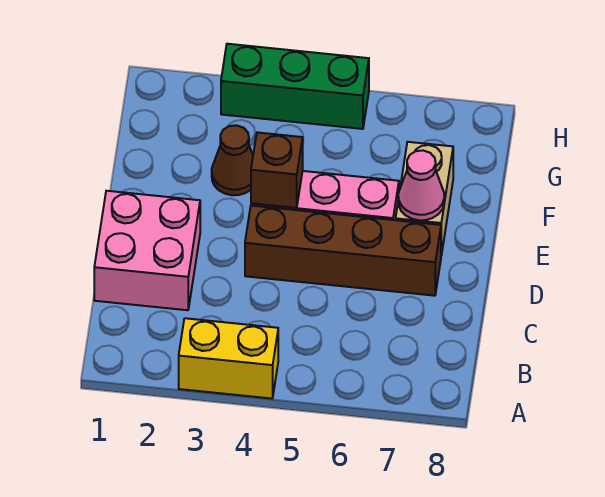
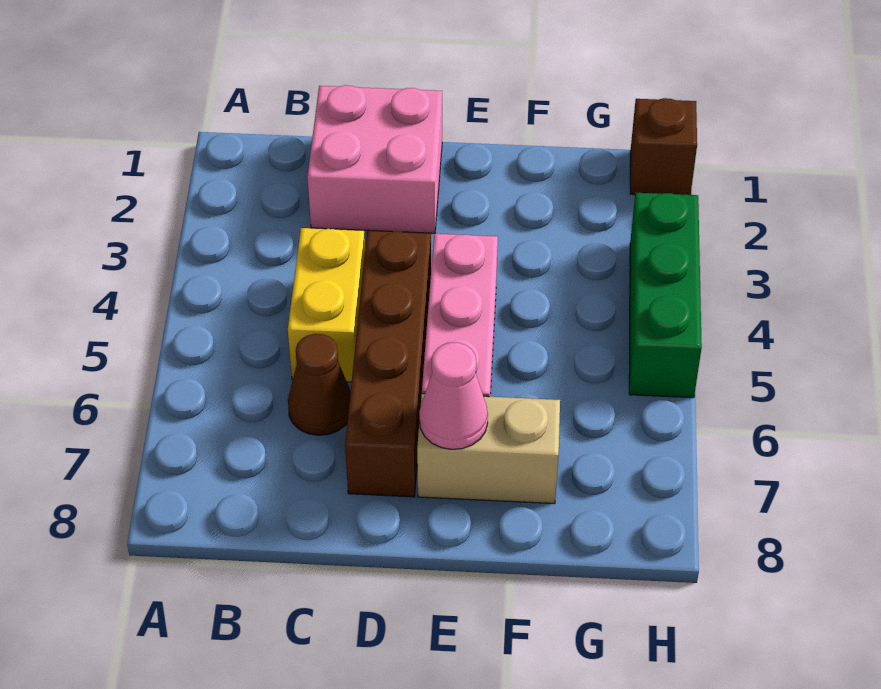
yellow brick A3:A4 level 1 -> yellow brick C4:C5 level 1
brown brick E4 level 2 -> brown brick H1 level 1
brown cone F3 level 1 -> brown cone C6 level 1

